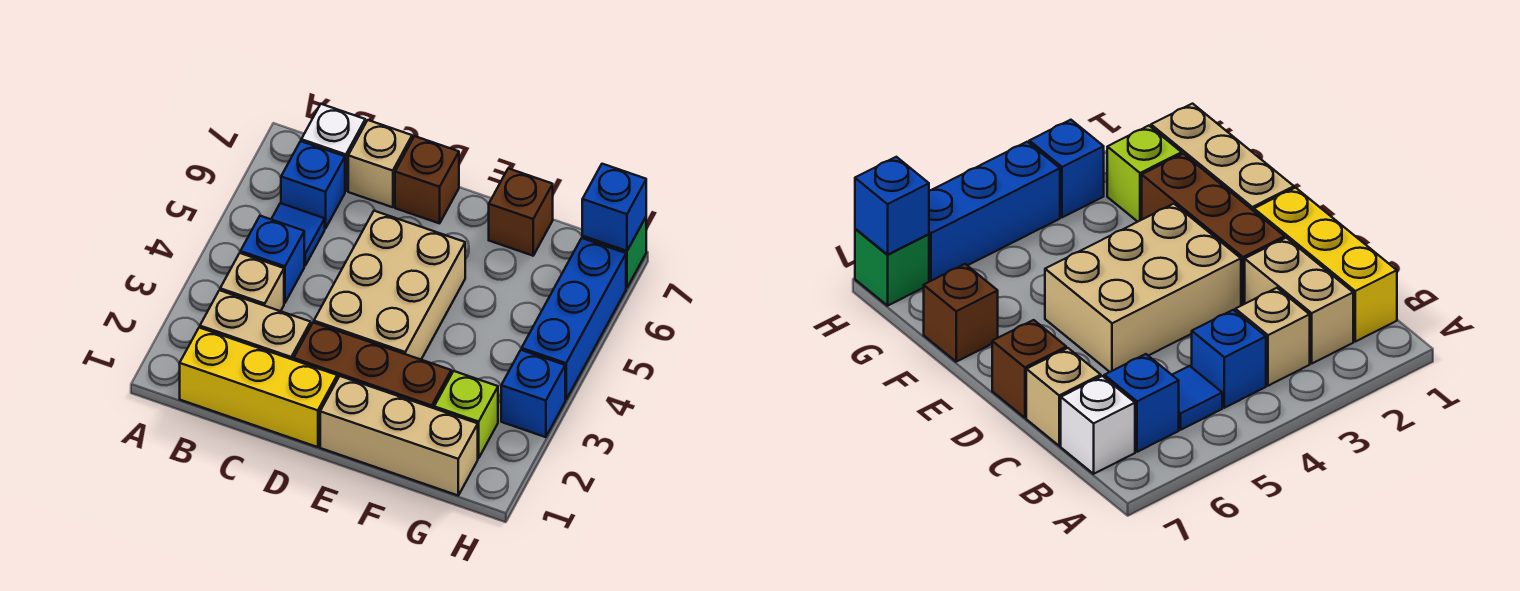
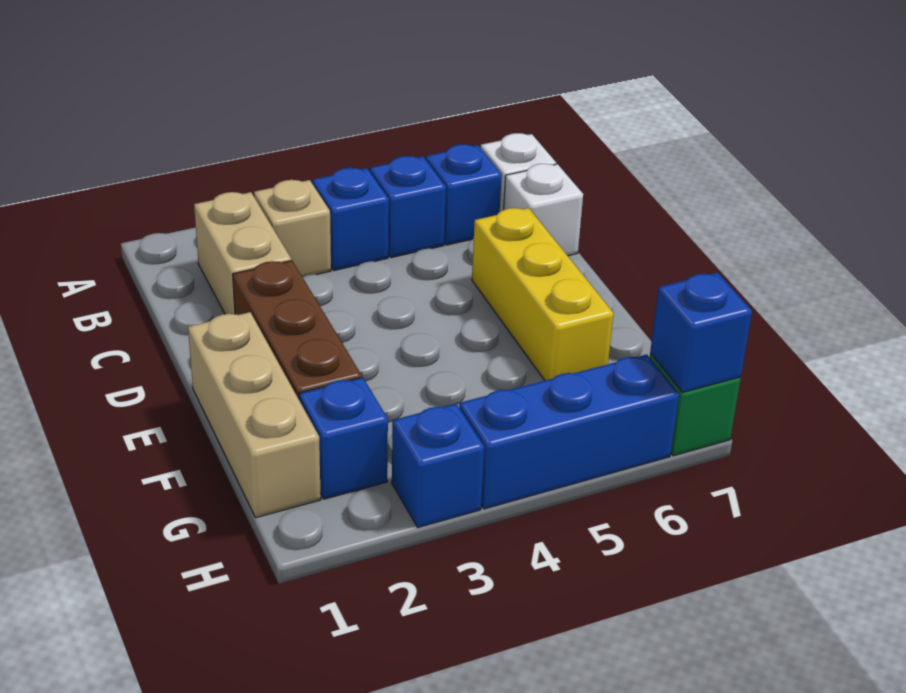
yellow brick B1:D1 level 1 -> yellow brick D6:F6 level 1
blue tile B5 level 1 -> blue brick B5 level 1
tan brick C7 level 1 -> white brick C7 level 1
tan brick D3:E5 level 1 -> none
brown brick D7 level 1 -> none
brown brick F7 level 1 -> none
lime brick G2 level 1 -> blue brick G2 level 1

